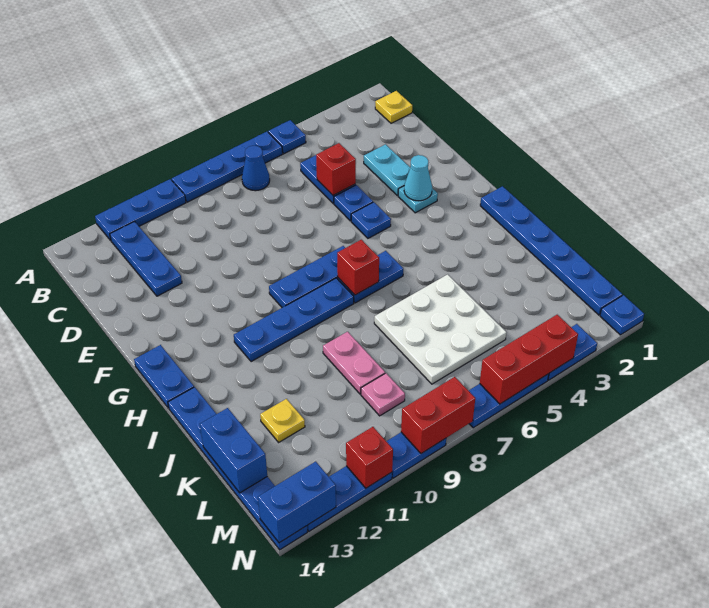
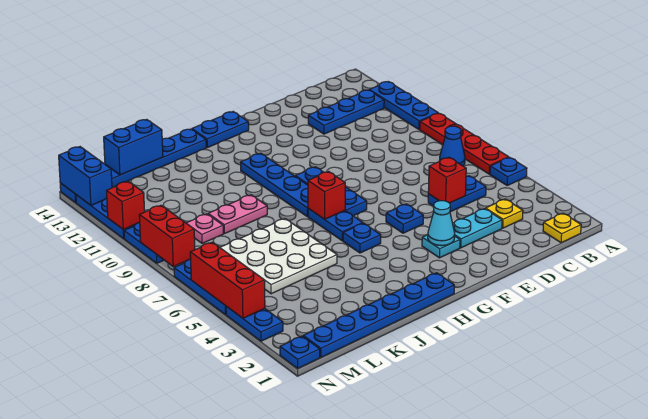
blue plate A6:A9 level 1 -> red plate A6:A9 level 1
blue plate E5 level 1 -> blue plate H5 level 1
yellow plate K12 level 1 -> yellow plate C3 level 1

